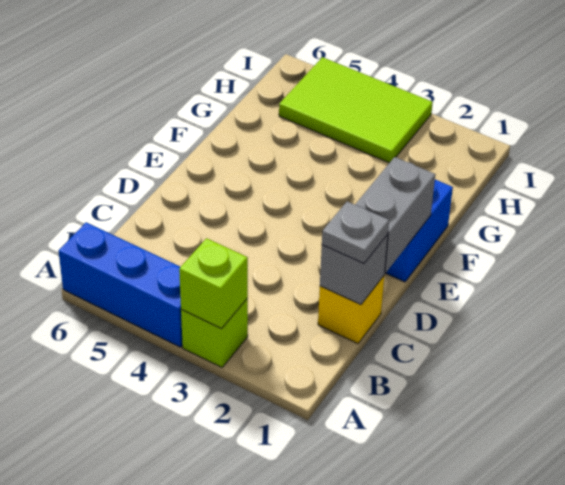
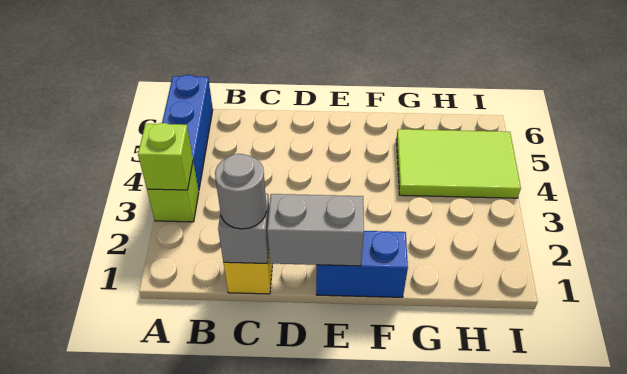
grey plate C1 level 3 -> grey round brick C1 level 3
lime tile H3:I5 level 1 -> lime tile G4:I5 level 1

